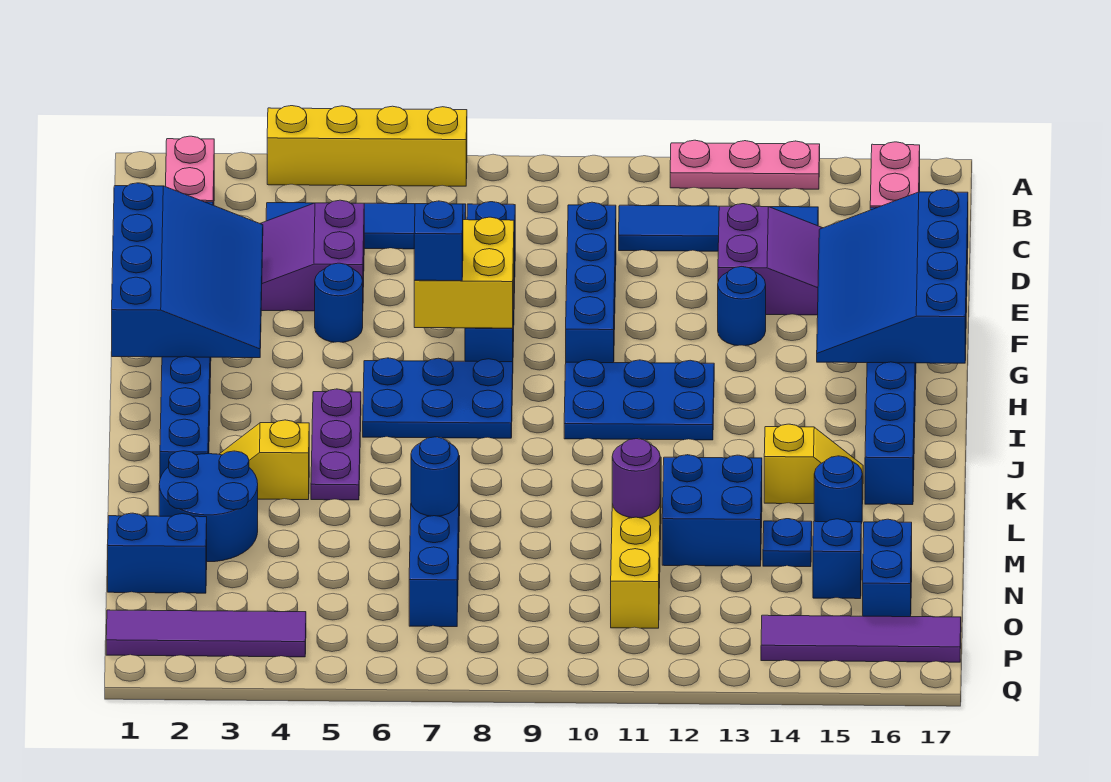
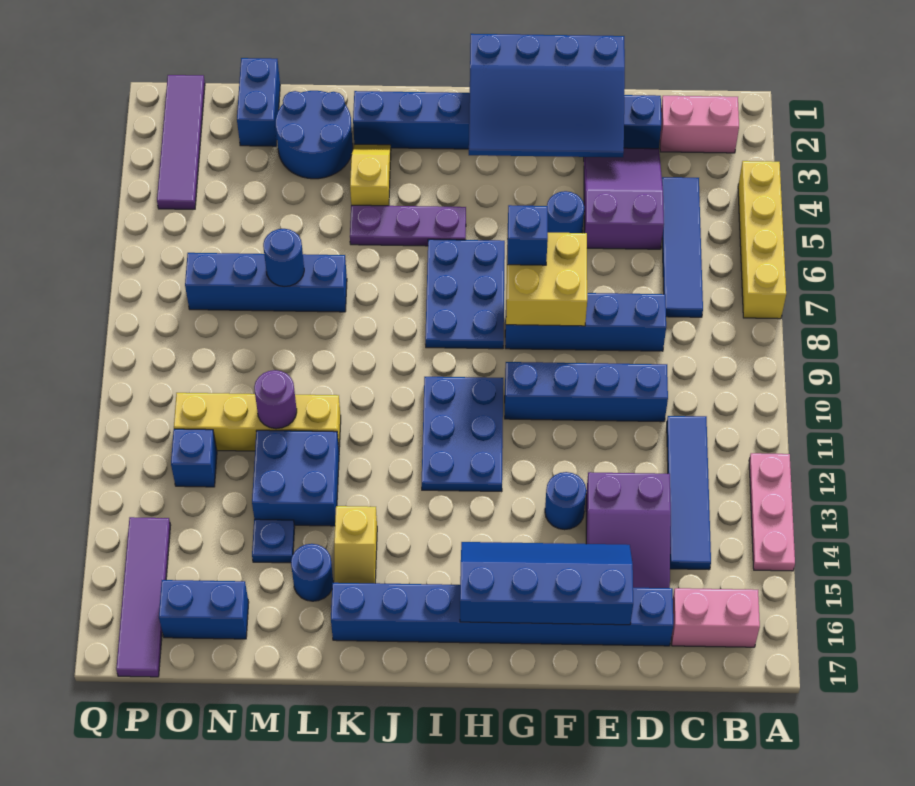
blue slope E15:H17 level 2 top 17 -> blue slope E15:H16 level 2 top 16
blue brick N15 level 1 -> blue brick O12 level 1

